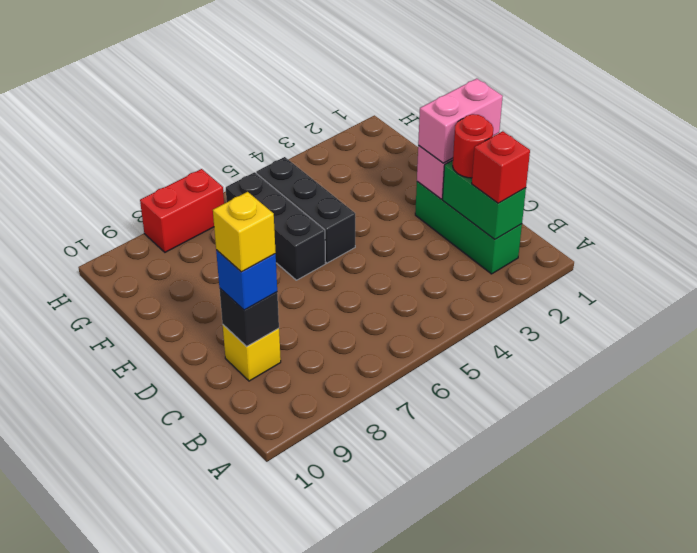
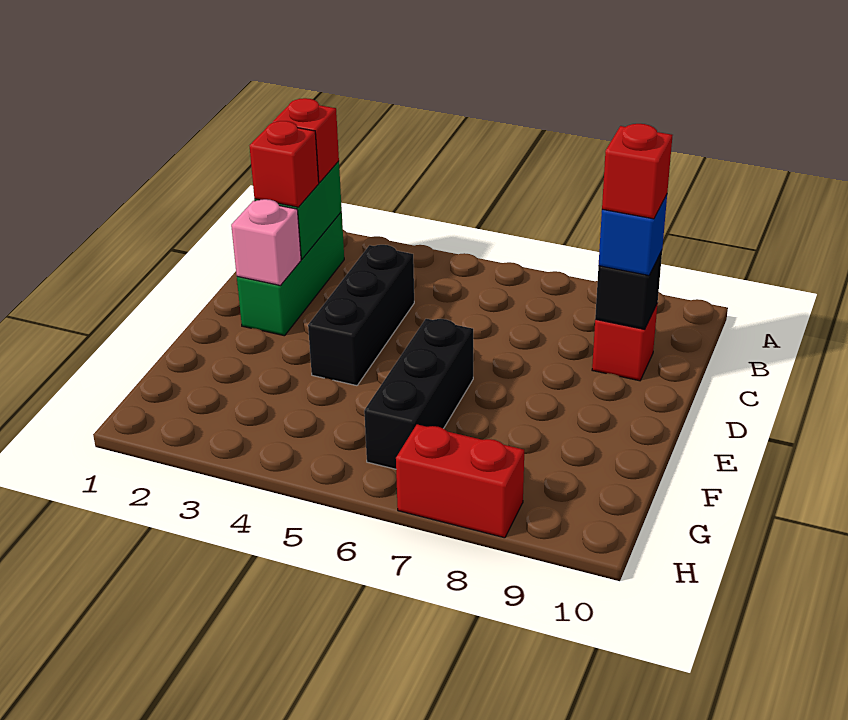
red round brick C2 level 3 -> red brick C2 level 3
yellow brick C9 level 1 -> red brick C9 level 1
yellow brick C9 level 4 -> red brick C9 level 4
pink brick D1:D2 level 3 -> none
black brick E5:G5 level 1 -> black brick C4:E4 level 1

